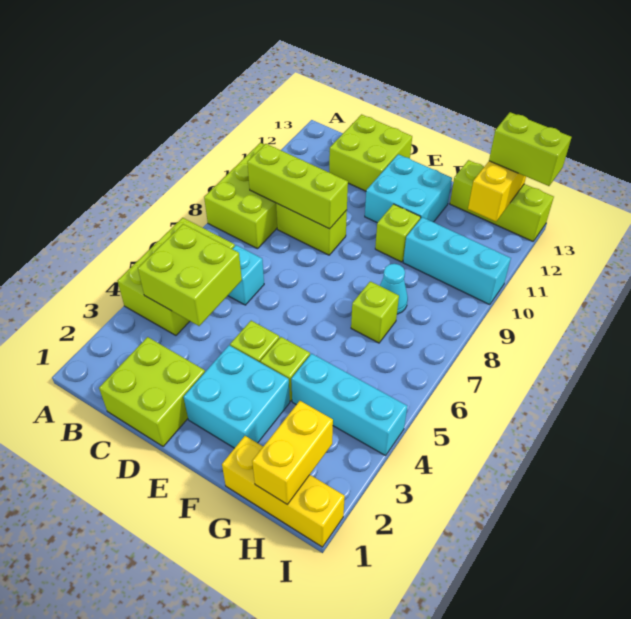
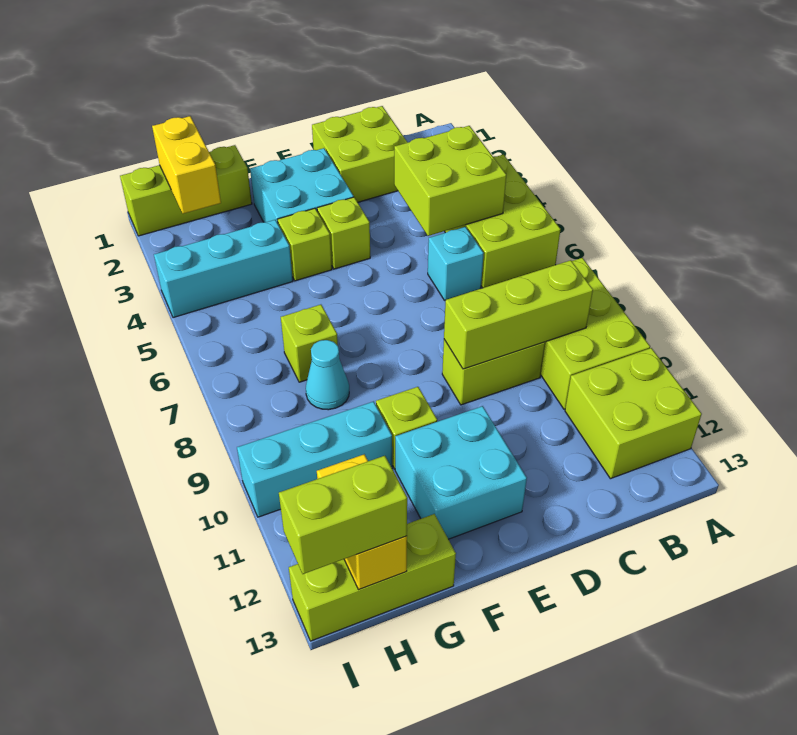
lime brick C12:D13 level 1 -> lime brick A11:B12 level 1
yellow brick G1:I1 level 1 -> lime brick G1:I1 level 1

